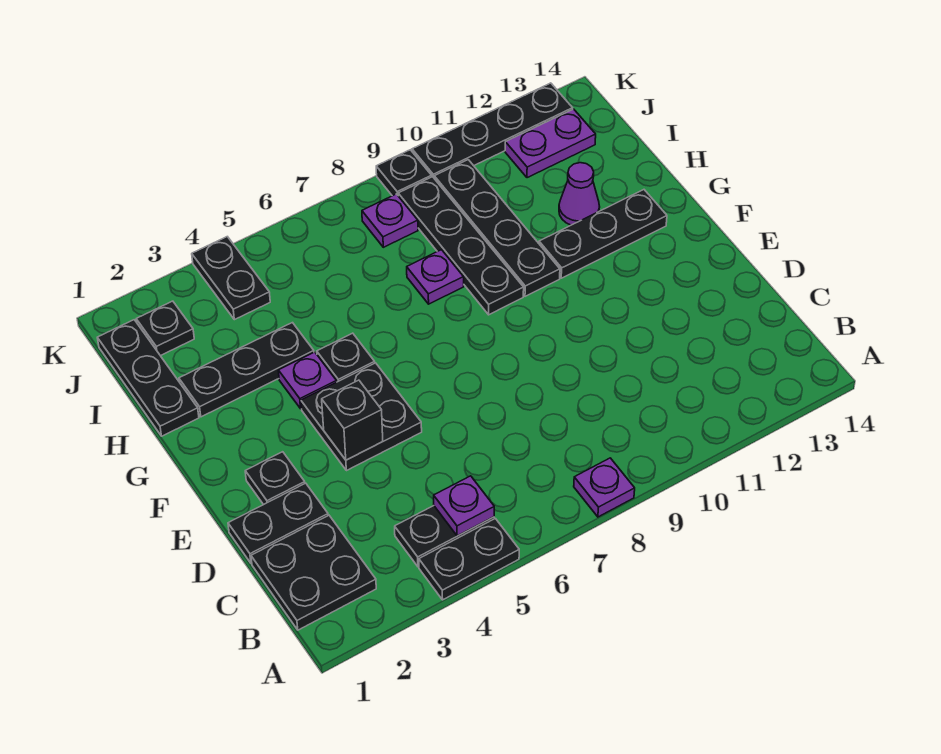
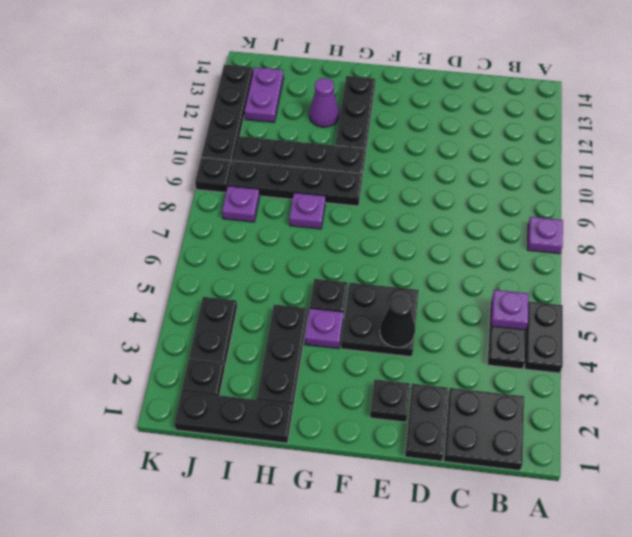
black brick E4 level 2 -> black cone E4 level 2
black plate J4:K4 level 1 -> black plate J3:J4 level 1

